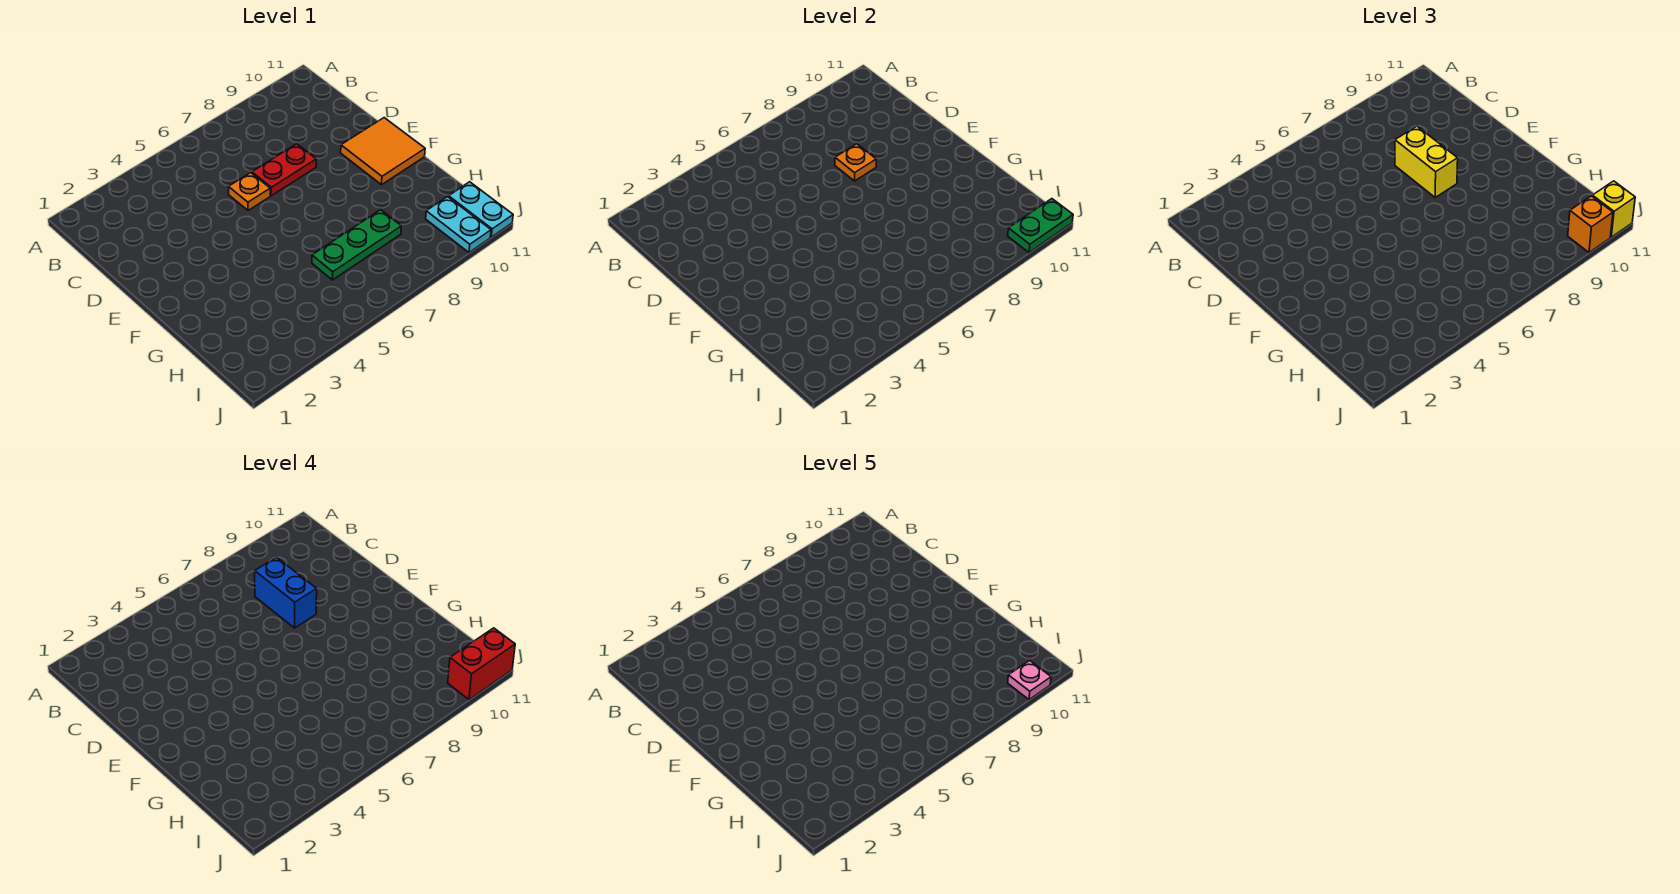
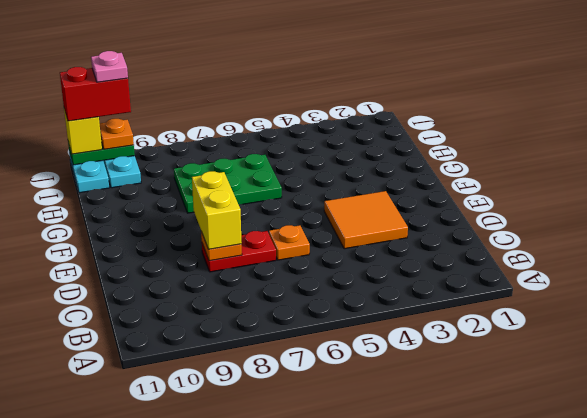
blue brick C8:D8 level 4 -> none
orange tile E10:F11 level 1 -> orange tile D3:E4 level 1
green plate H6:H8 level 1 -> green plate G6:H8 level 1
orange brick J10 level 3 -> orange plate J10 level 3

